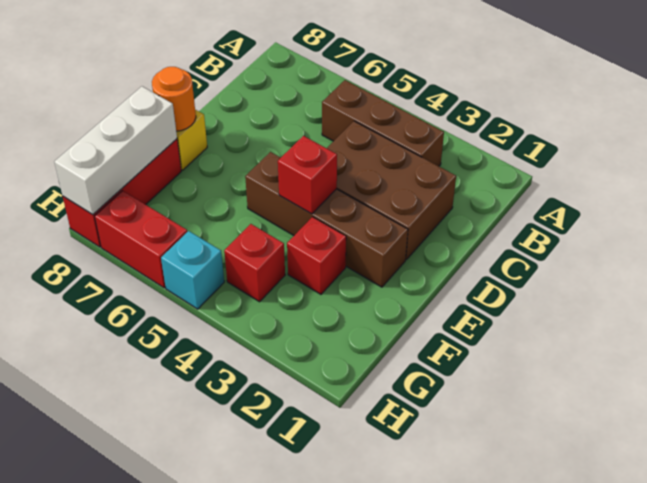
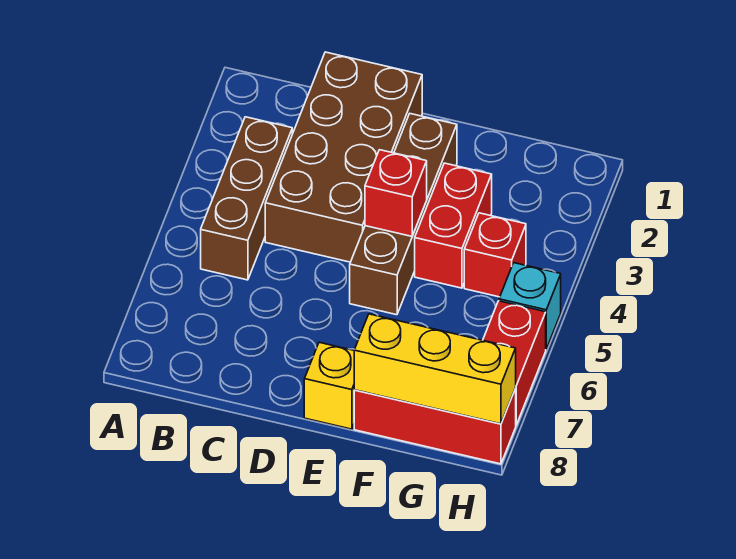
brown brick C2:D4 level 1 -> brown brick C1:D4 level 1
orange round brick E8 level 2 -> none
red brick F3 level 1 -> red brick F3:F4 level 1
white brick F8:H8 level 2 -> yellow brick F8:H8 level 2

